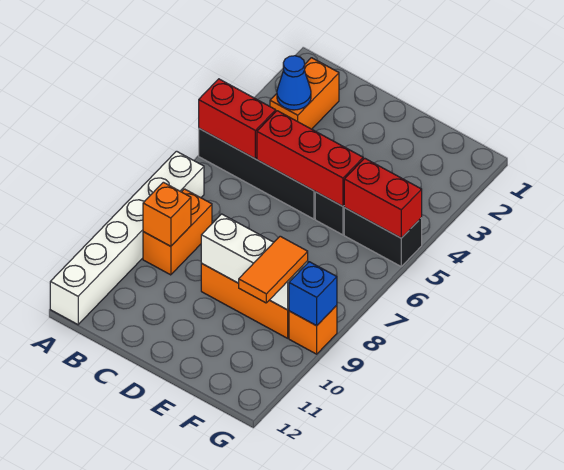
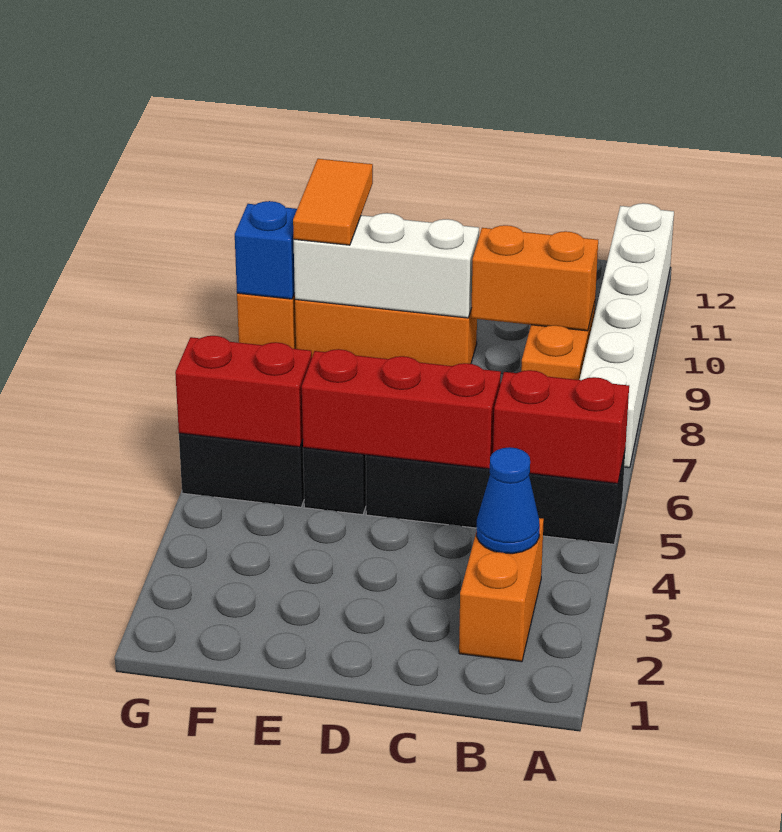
orange brick B9 level 2 -> orange brick B9:C9 level 2

